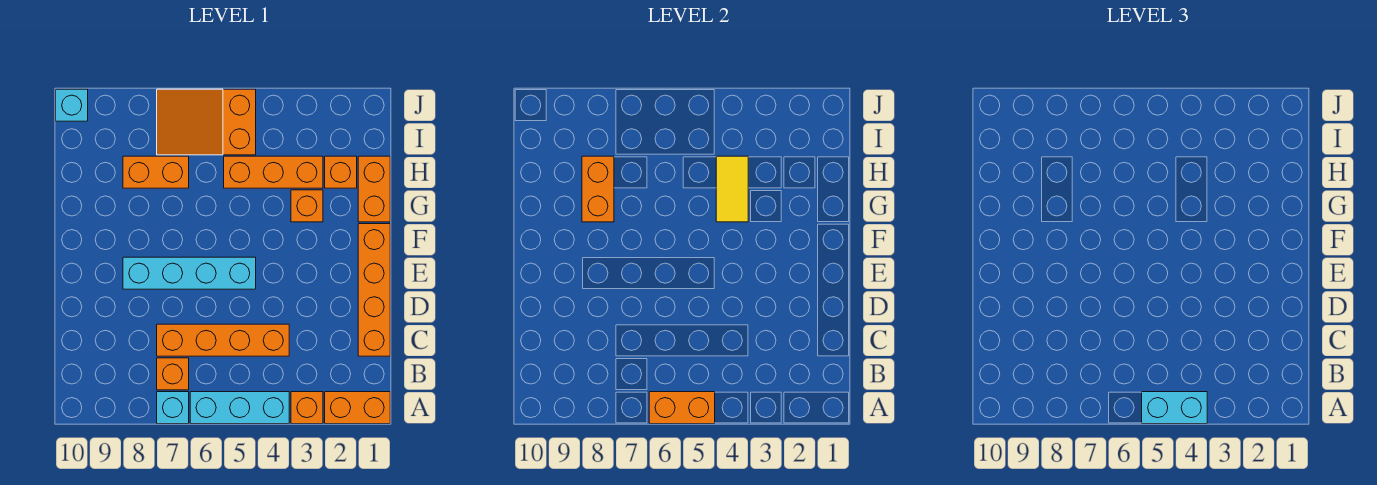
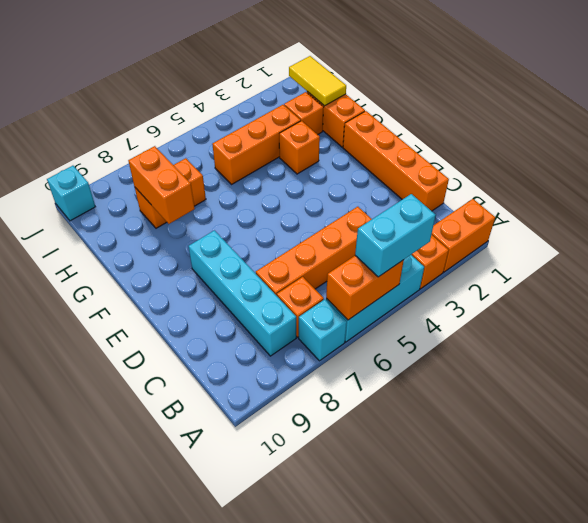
cyan brick E5:E8 level 1 -> cyan brick B8:E8 level 1
yellow tile G4:H4 level 2 -> yellow tile H1:I1 level 2
orange slope I5:J7 level 1 top 5 -> none

